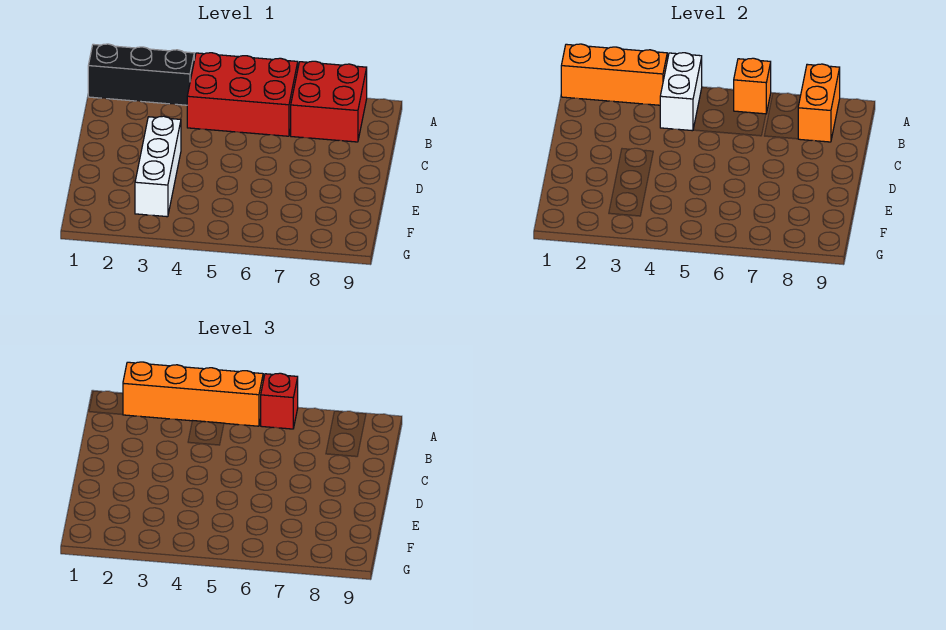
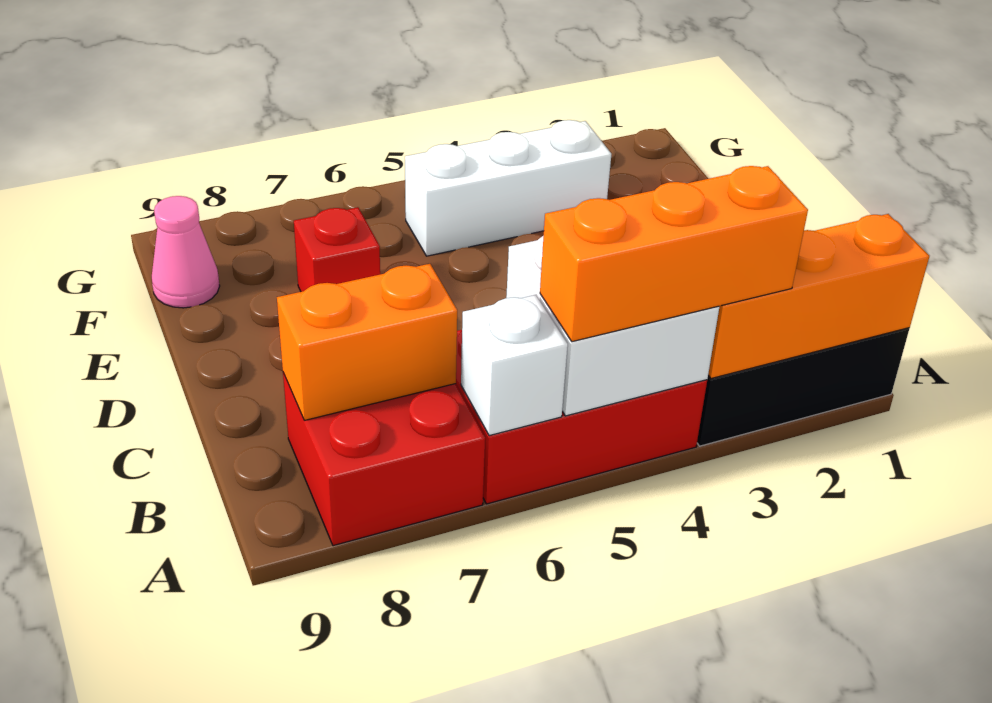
orange brick A2:A5 level 3 -> orange brick A3:A5 level 3
white brick A4:B4 level 2 -> white brick A4:B5 level 2
orange brick A6 level 2 -> white brick A6 level 2
red brick A6 level 3 -> red brick E7 level 1
orange brick A8:B8 level 2 -> orange brick B7:B8 level 2
white brick D3:F3 level 1 -> white brick F3:F5 level 1
none -> pink cone F9 level 1

